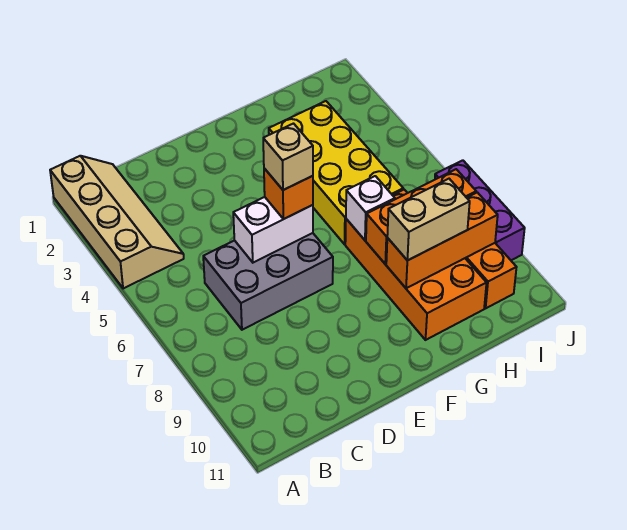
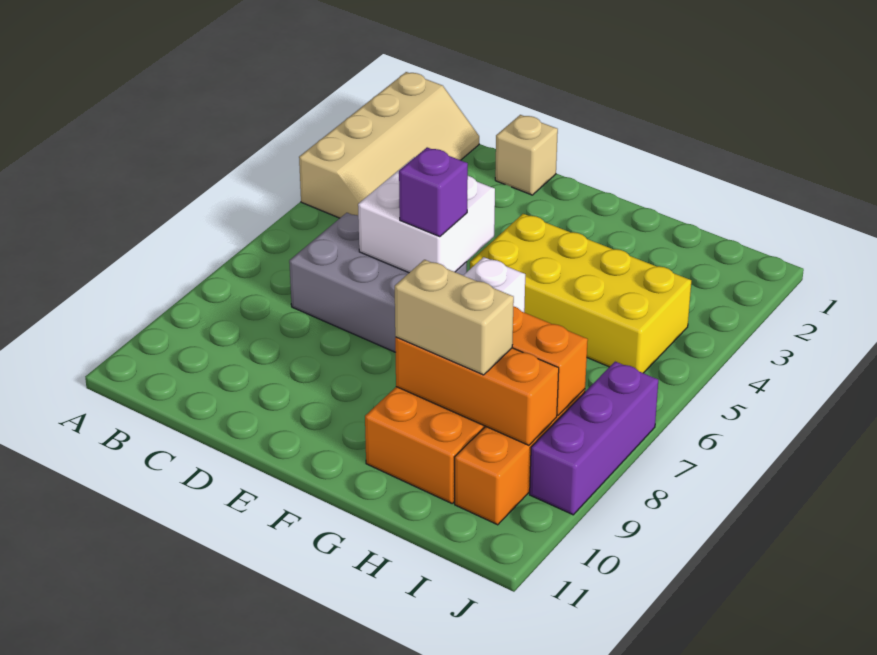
white brick D6:E6 level 2 -> white brick D5:E6 level 2
orange brick E6 level 3 -> purple brick E6 level 3
tan brick E6 level 4 -> tan brick D1 level 1
yellow brick G3:H6 level 1 -> yellow brick F4:I5 level 1

